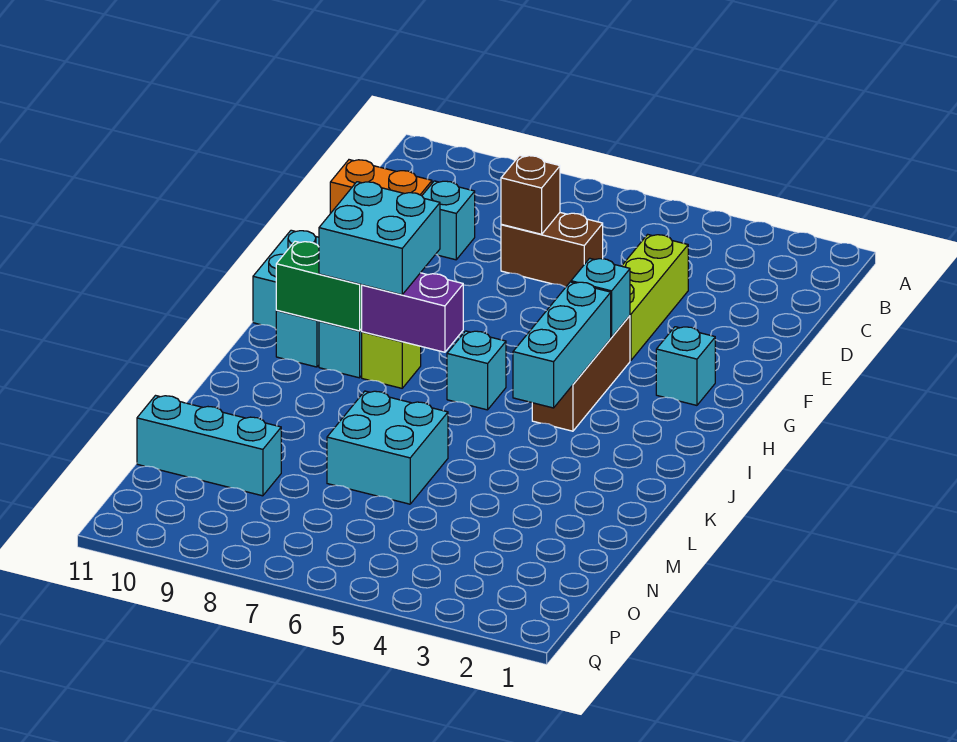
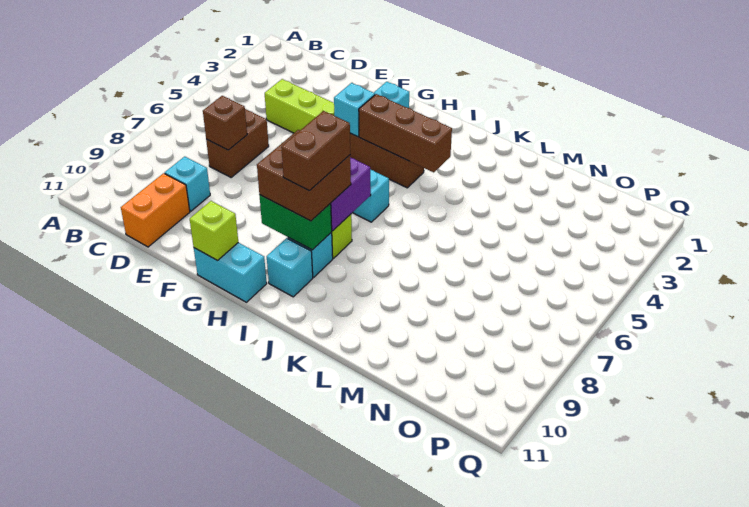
none -> lime brick G11 level 2
cyan brick H4:J4 level 2 -> brown brick H4:J4 level 2
cyan brick H8:I9 level 3 -> brown brick H8:I9 level 3
none -> brown brick I8:I9 level 4
green brick I9:I10 level 2 -> green brick H9:I9 level 2
cyan brick L6:M7 level 1 -> none
cyan brick N9:N11 level 1 -> none

